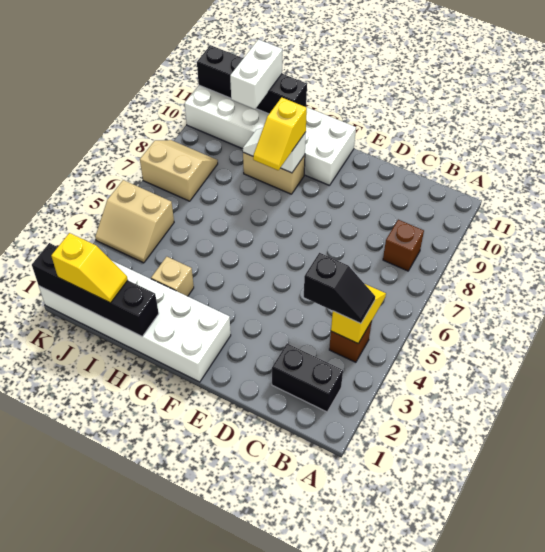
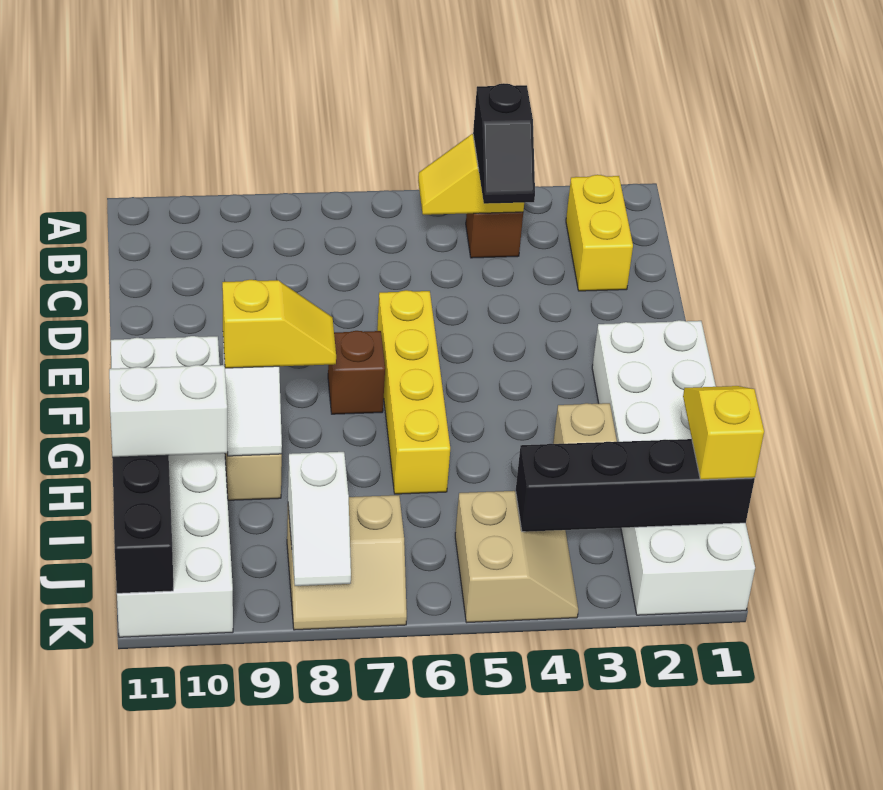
black brick B2:C2 level 1 -> yellow brick B2:C2 level 1
black slope B4:C4 level 3 top C -> black slope B4:C4 level 3 top B
brown brick B8 level 1 -> brown brick F7 level 1
none -> yellow brick E6:H6 level 1
black brick H1:K1 level 2 -> black brick J1:J4 level 2
tan slope J7:K8 level 1 top 7 -> tan slope J7:K8 level 1 top J
none -> white slope J8:K8 level 2 top J

